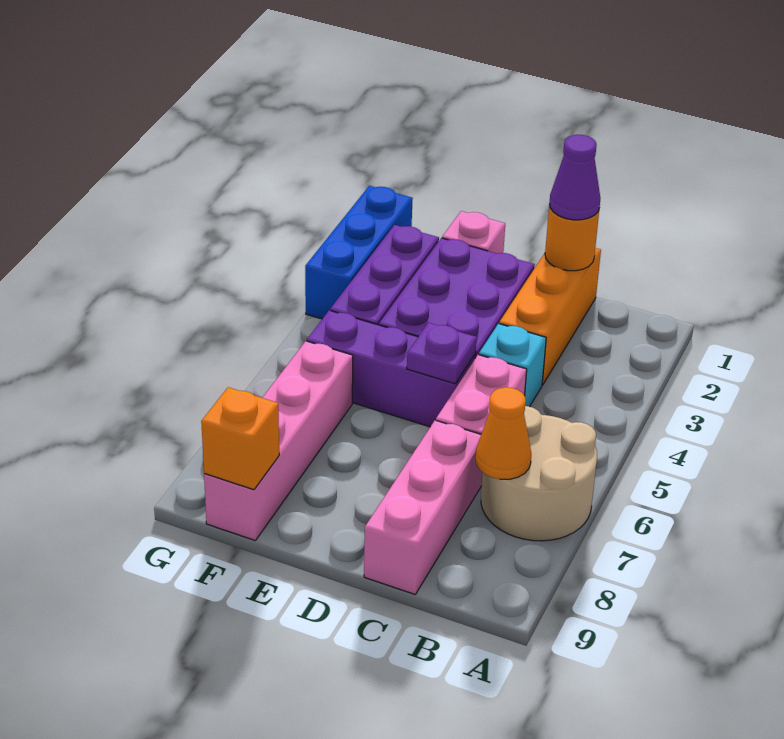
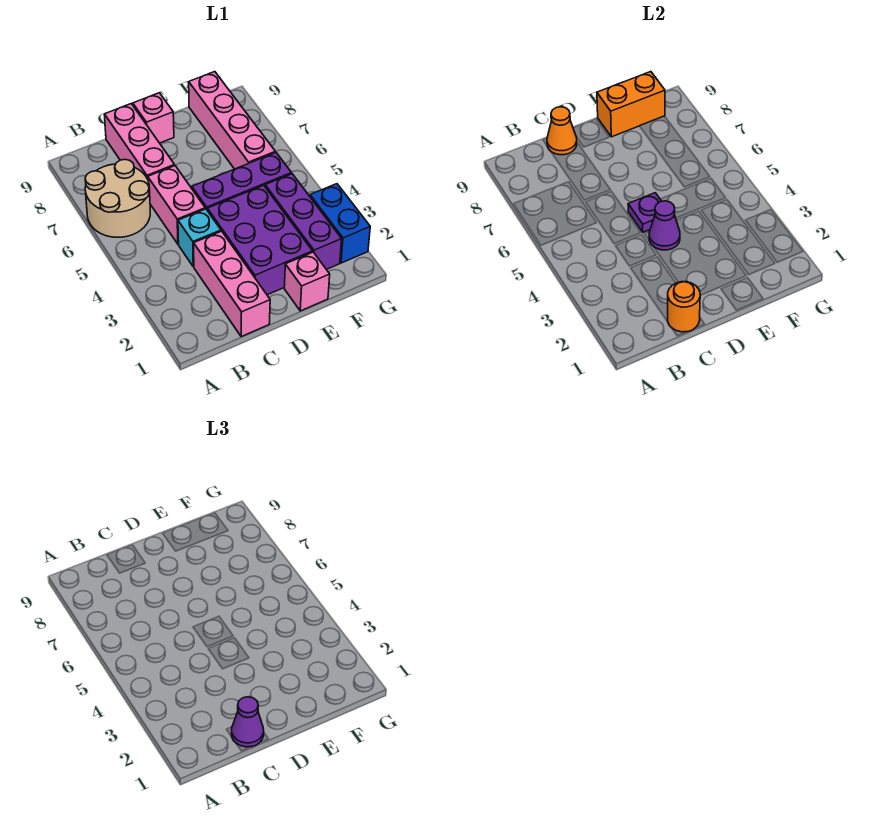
orange cone B7 level 2 -> orange cone C9 level 2
orange brick C1:C3 level 1 -> pink brick C1:C3 level 1
none -> purple cone D4 level 2
none -> pink brick D9 level 1
orange brick F9 level 2 -> orange brick E9:F9 level 2
blue brick G1:G3 level 1 -> blue brick G2:G3 level 1

